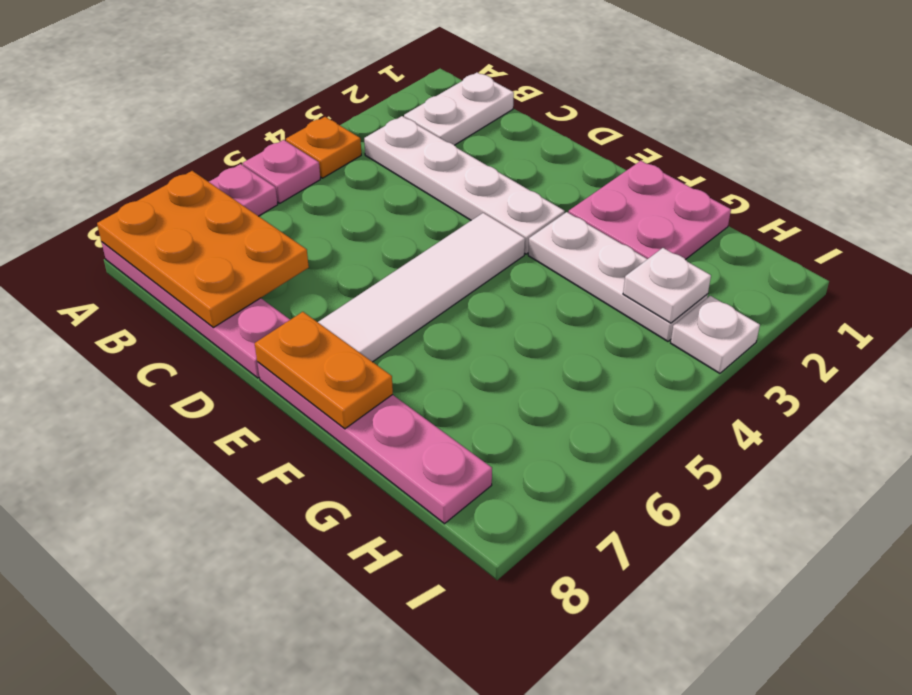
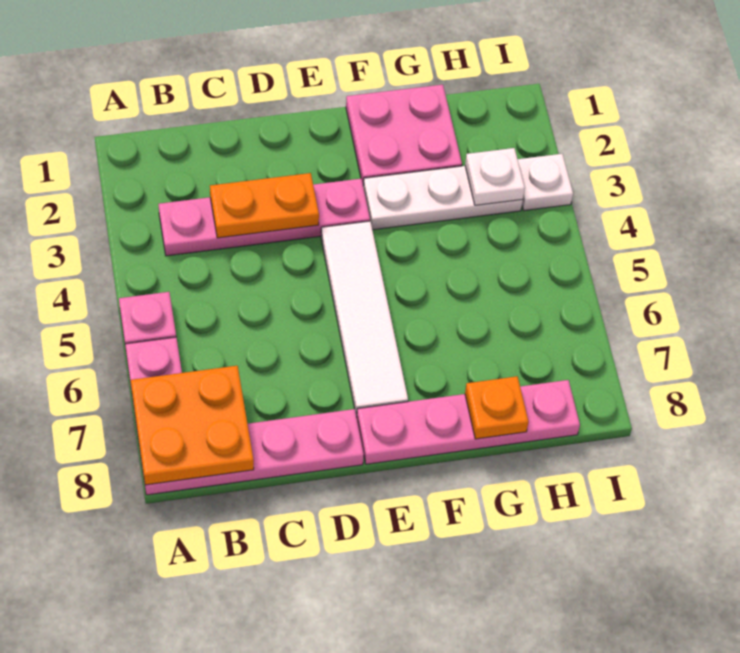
orange plate A4 level 1 -> orange plate G8 level 2
orange plate A7:C8 level 2 -> orange plate A7:B8 level 2
white plate B1:B2 level 1 -> none
white plate B3:E3 level 1 -> pink plate B3:E3 level 1
orange plate E8:F8 level 2 -> orange plate C3:D3 level 2

